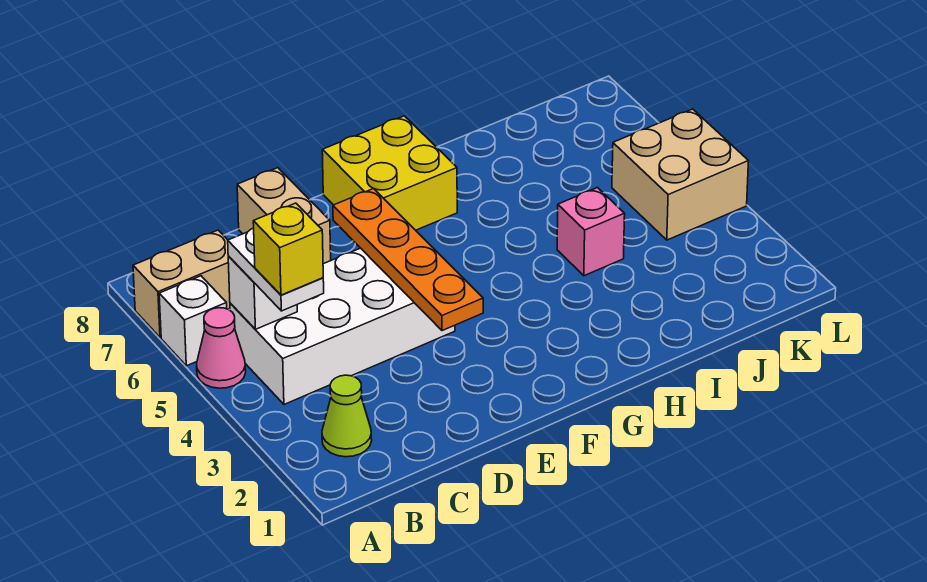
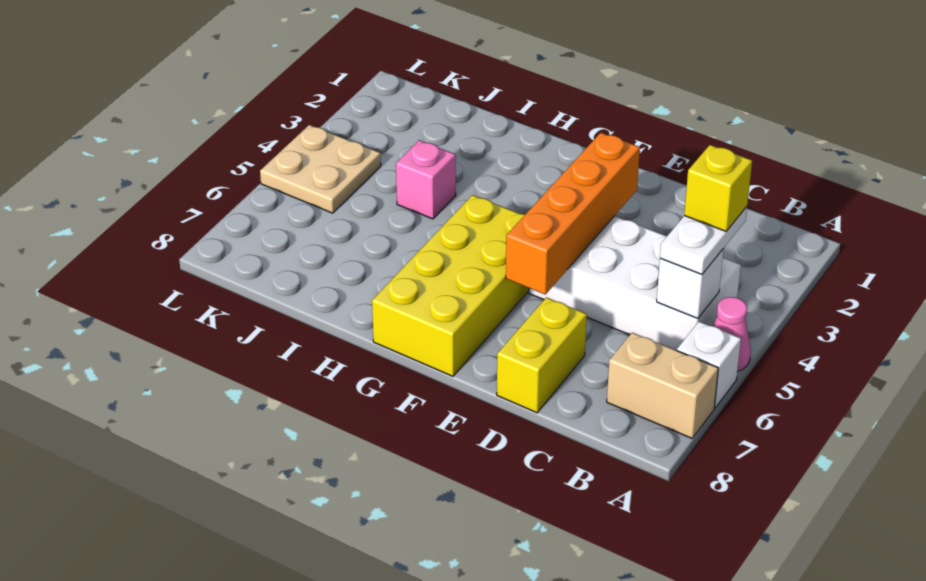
lime cone B2 level 1 -> none
tan brick D7:D8 level 1 -> yellow brick D7:D8 level 1
orange plate E3:E6 level 2 -> orange brick E3:E6 level 2
yellow brick F7:G8 level 1 -> yellow brick F5:G8 level 1
tan brick K4:L5 level 1 -> tan plate K4:L5 level 1

